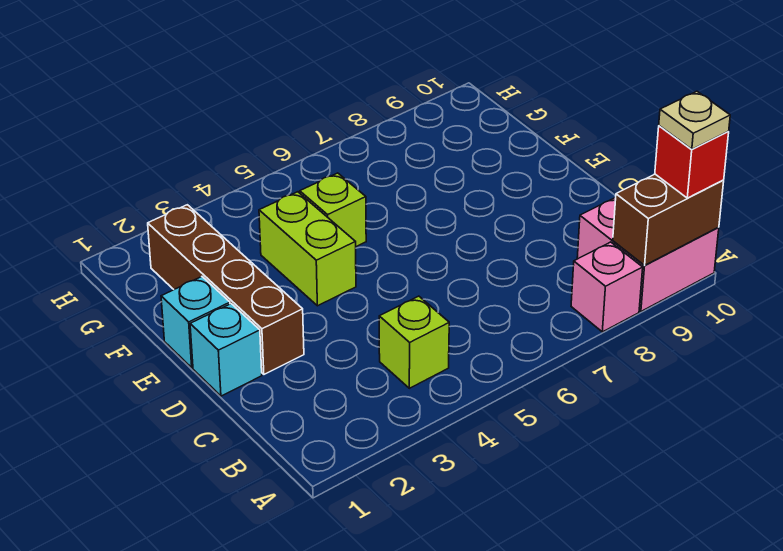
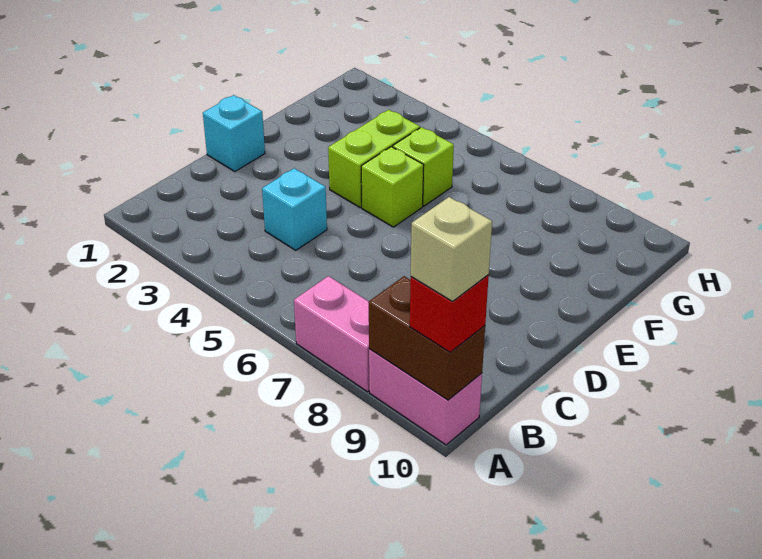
pink brick A8 level 1 -> pink brick A7:A8 level 1
pink brick A9:B10 level 1 -> pink brick A9:A10 level 1
tan plate A10 level 4 -> tan brick A10 level 4
lime brick B4 level 1 -> lime brick E5 level 1
brown brick D2:G2 level 1 -> none
cyan brick E1 level 1 -> cyan brick C4 level 1

